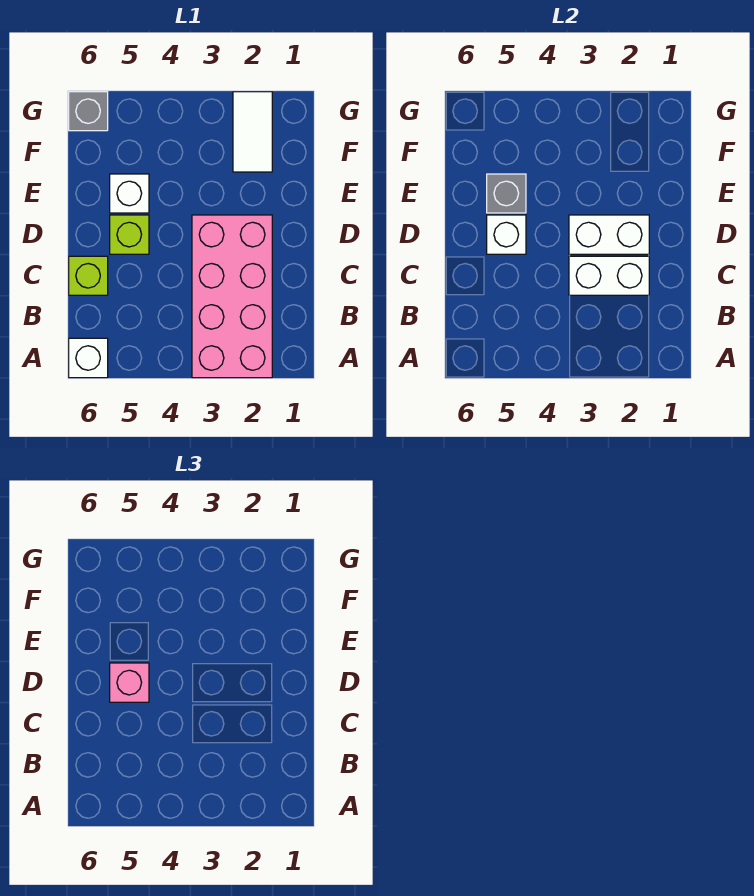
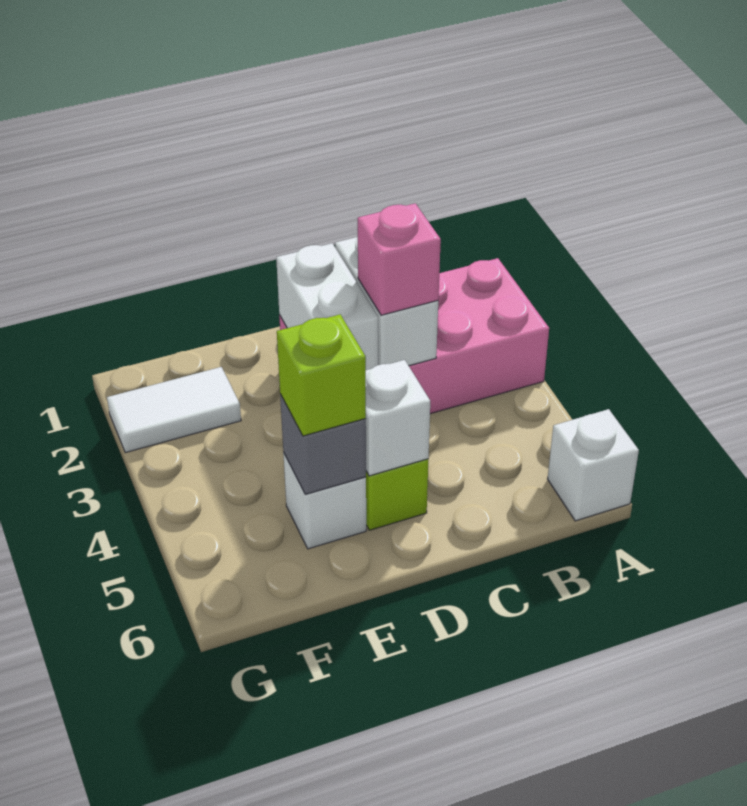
lime brick C6 level 1 -> lime brick E5 level 3
pink brick D5 level 3 -> pink brick C3 level 3
grey brick G6 level 1 -> none

